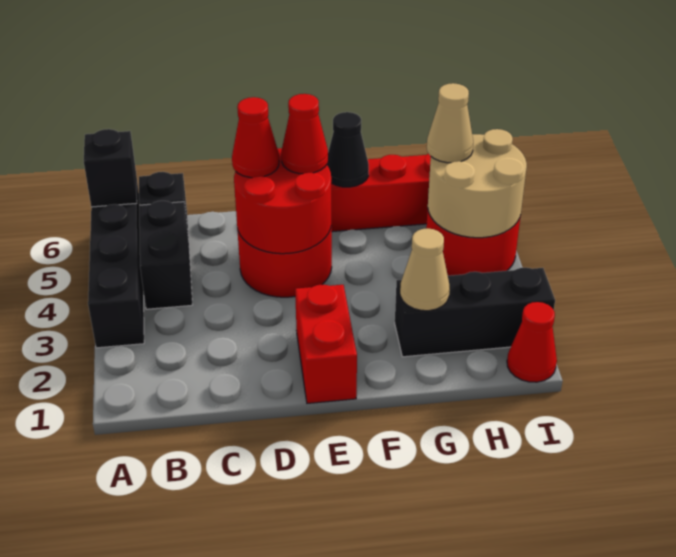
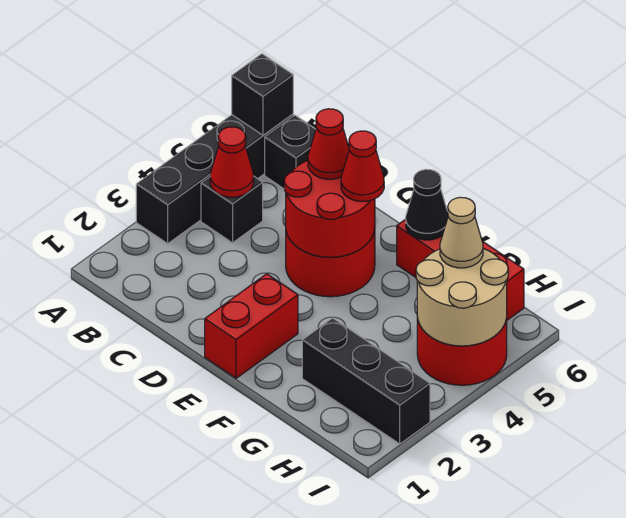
black brick B4:B5 level 1 -> black brick B4 level 1
tan cone G2 level 2 -> none
red cone I1 level 1 -> red cone B4 level 2

